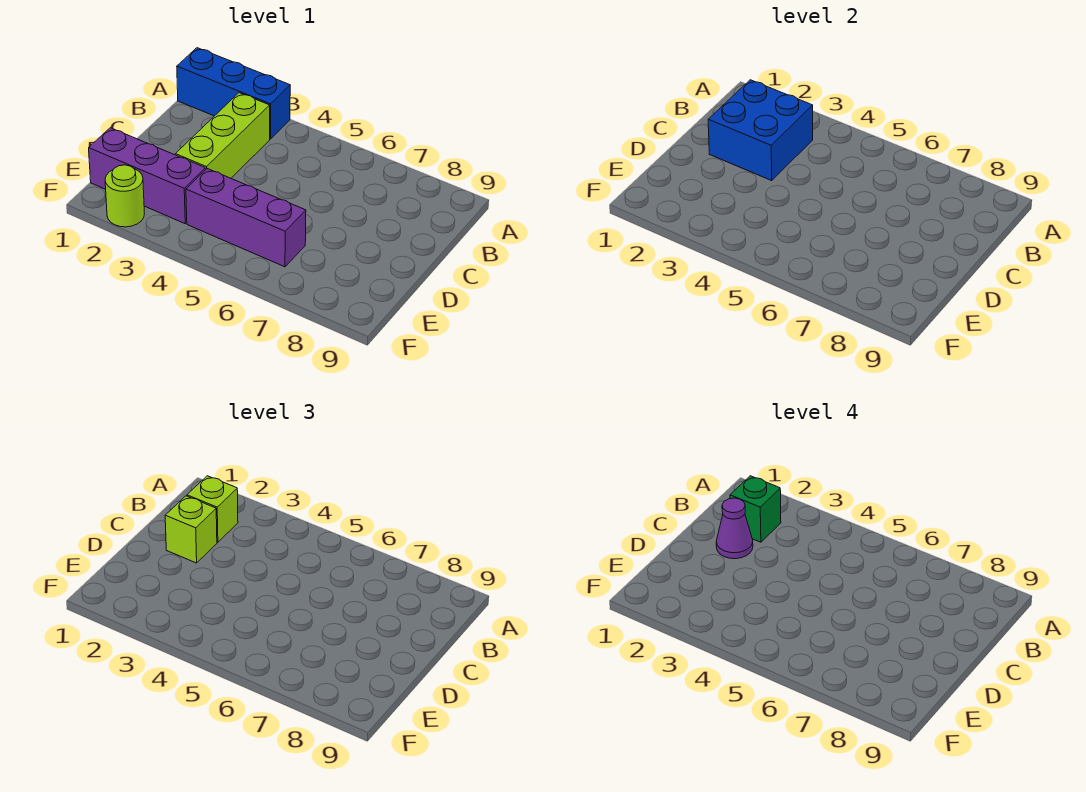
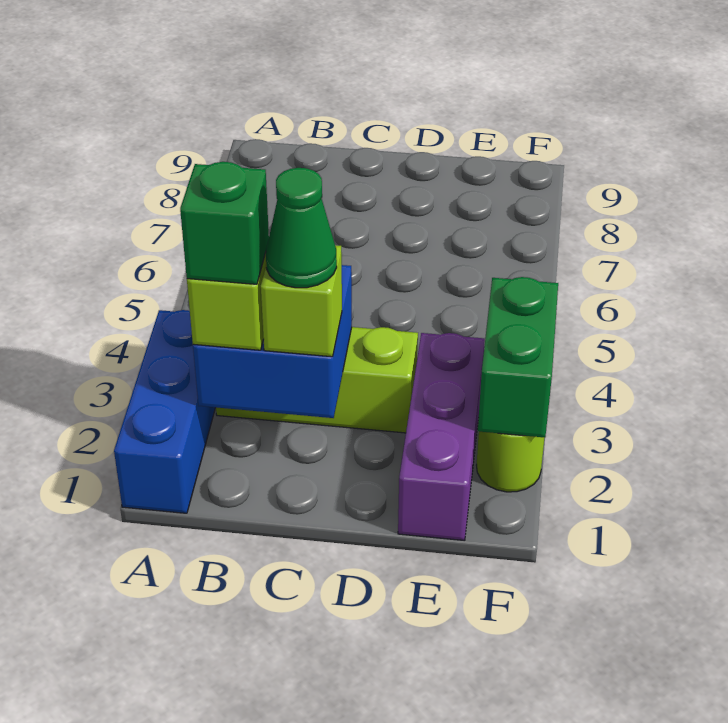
purple cone C2 level 4 -> green cone C2 level 4
purple brick E4:E6 level 1 -> none
none -> green brick F2:F3 level 2

